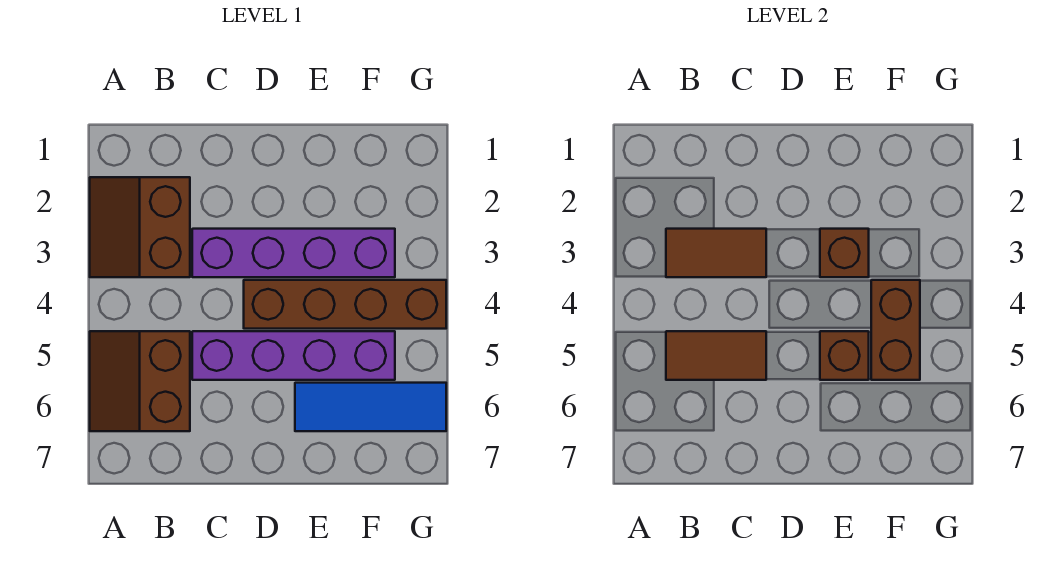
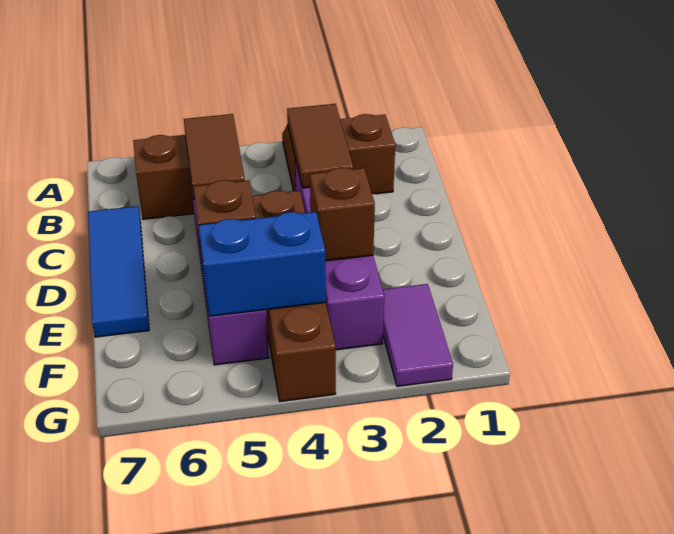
blue tile E6:G6 level 1 -> blue tile C7:E7 level 1
none -> purple tile F2:G2 level 1
brown brick F4:F5 level 2 -> blue brick F4:F5 level 2

